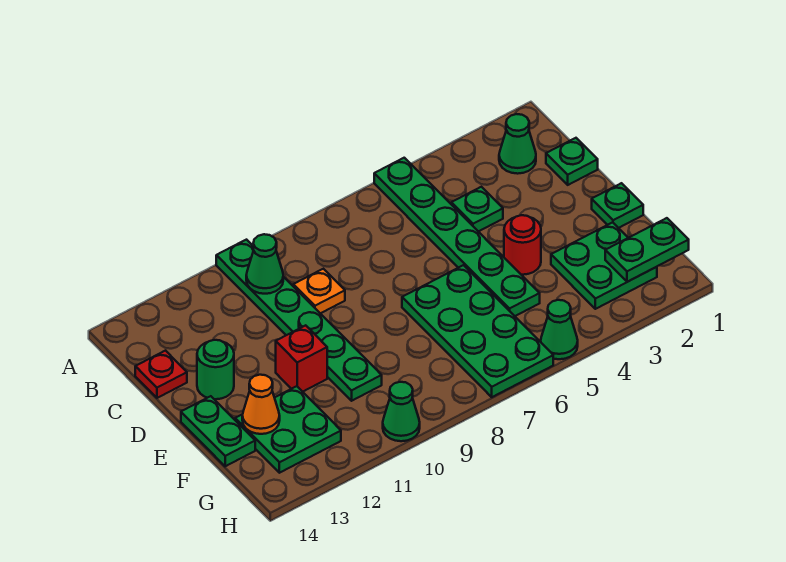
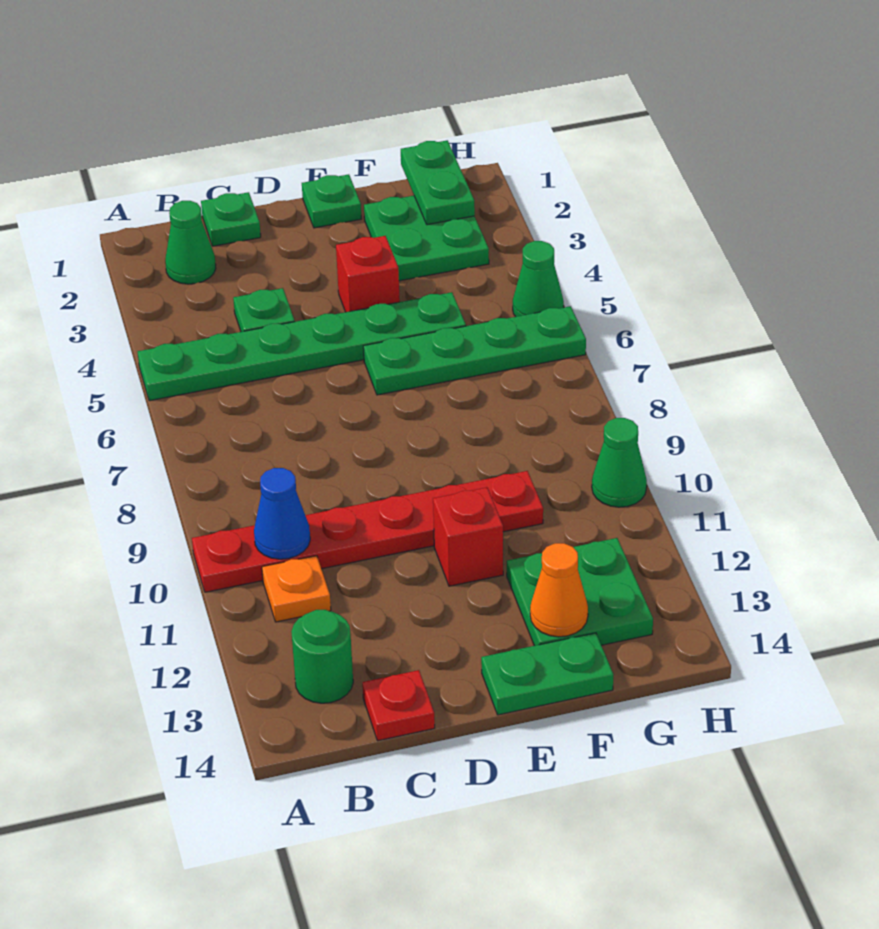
green plate A10:F10 level 1 -> red plate A10:F10 level 1
green cone B10 level 2 -> blue cone B10 level 2
orange plate C9 level 1 -> orange plate B11 level 1
green round brick D13 level 1 -> green round brick B13 level 1
red round brick E4 level 1 -> red brick E4 level 1
green plate E6:H7 level 1 -> green plate E6:H6 level 1

